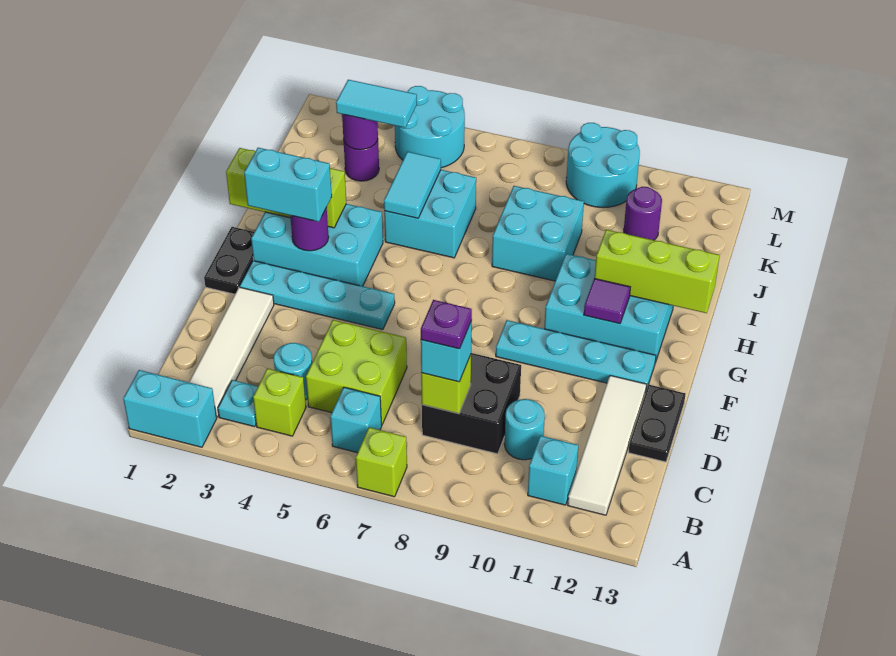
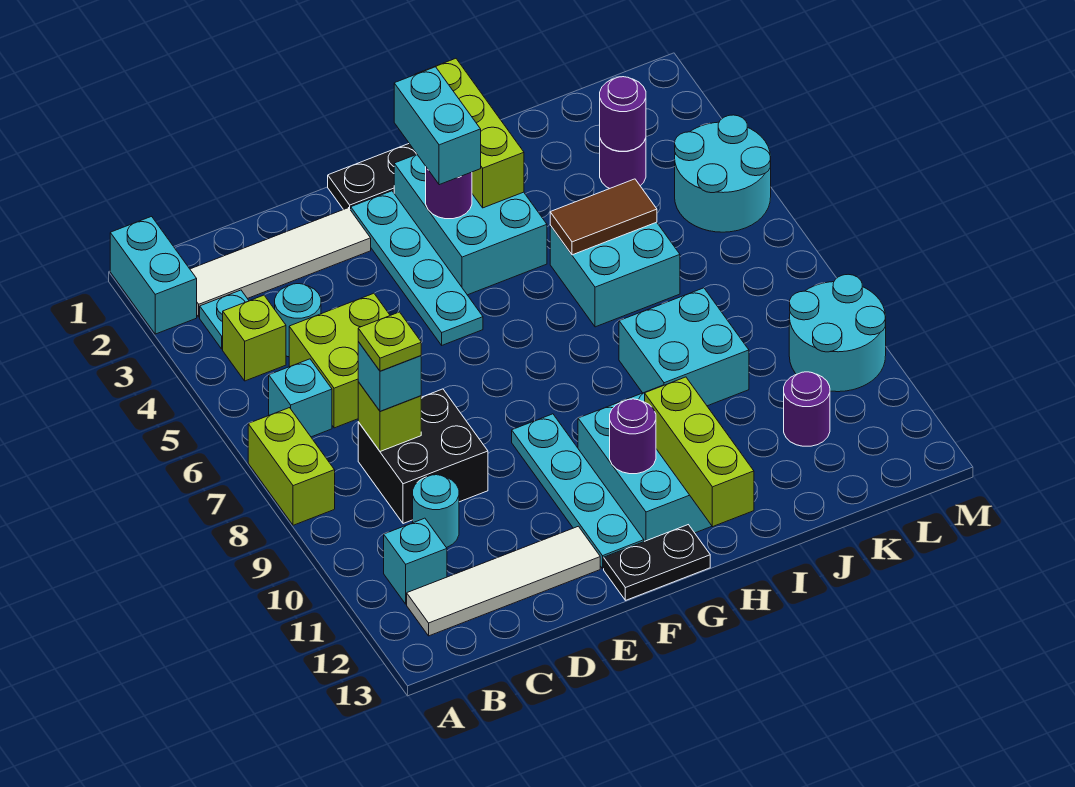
lime brick A7 level 1 -> lime brick A7:A8 level 1
purple plate C8 level 4 -> lime plate C8 level 4
black plate D13:E13 level 1 -> black plate F13:G13 level 1
purple tile G11 level 2 -> purple round brick G11 level 2
cyan tile I5:J5 level 2 -> brown tile I5:J5 level 2
cyan tile K3:K4 level 3 -> none

